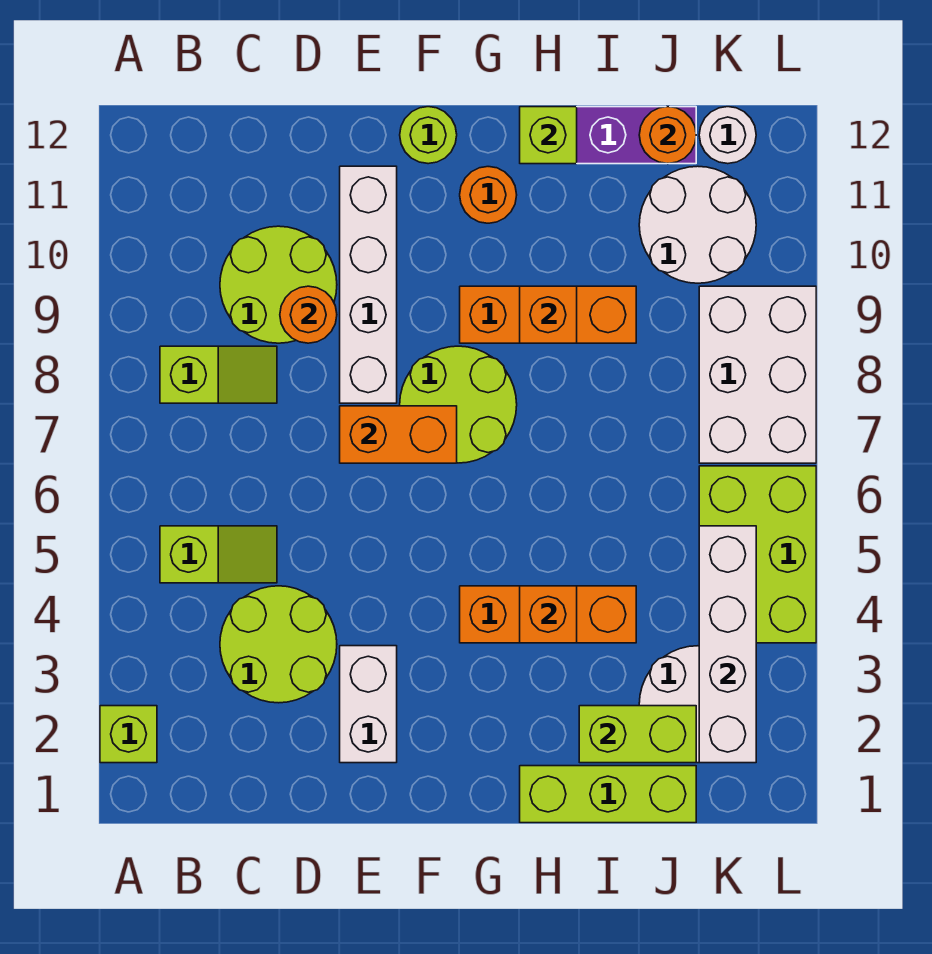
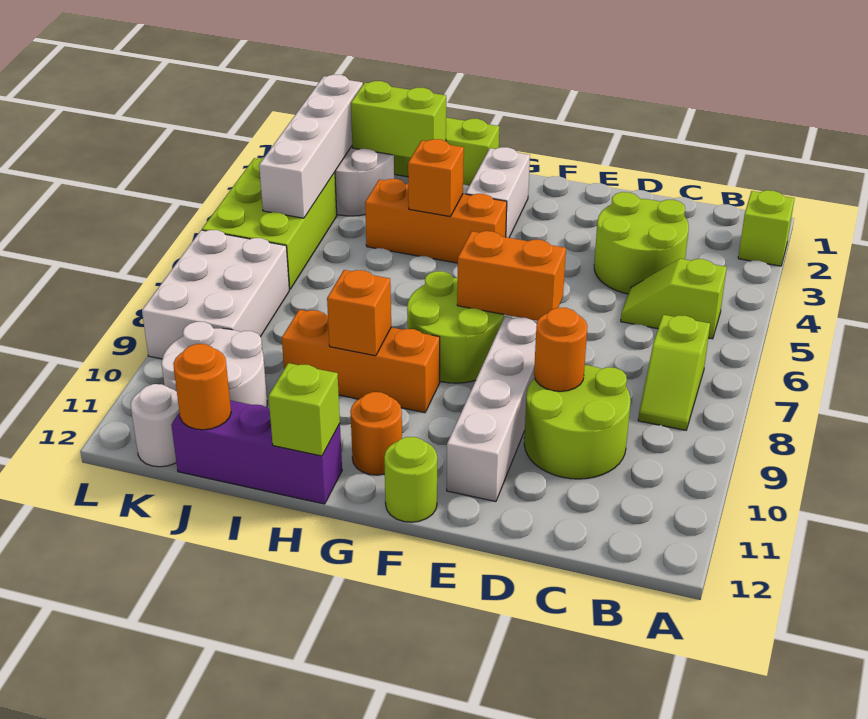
lime slope B8:C8 level 1 top B -> lime slope B7:B8 level 1 top 7
white brick E2:E3 level 1 -> white brick G2:G3 level 1

